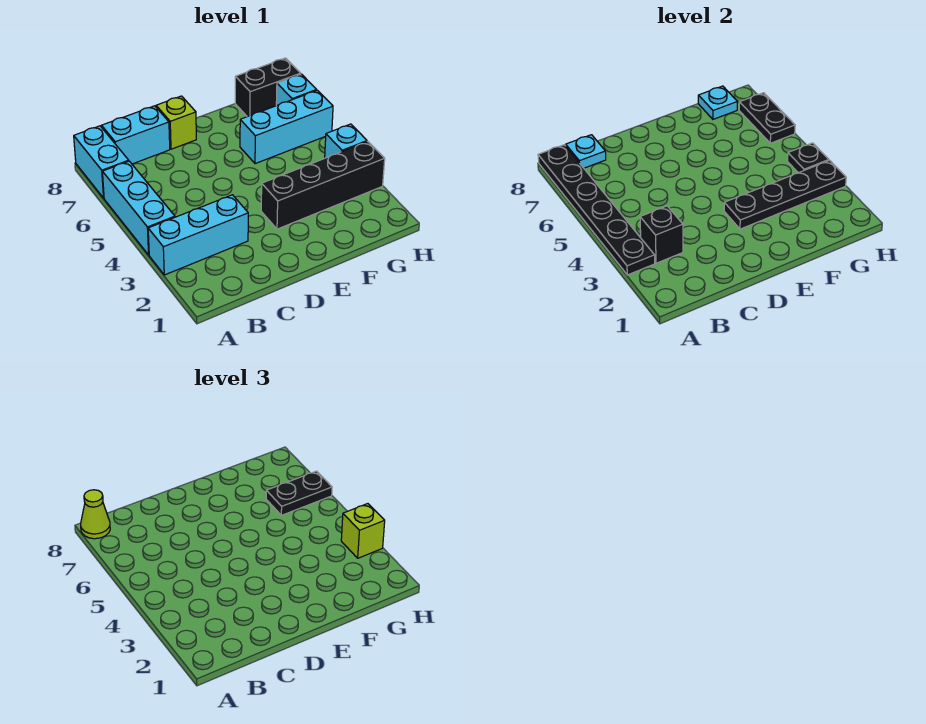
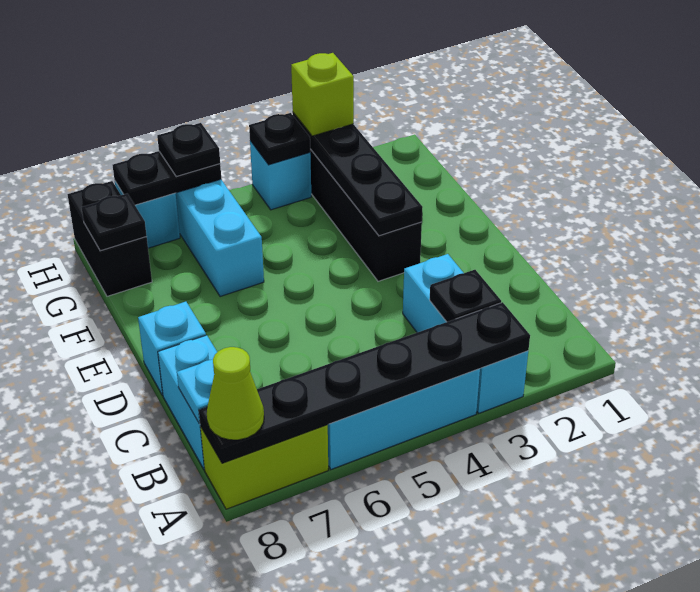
cyan brick A7:A8 level 1 -> lime brick A7:A8 level 1
black brick B3 level 2 -> black plate B3 level 2
lime brick D8 level 1 -> cyan brick D8 level 1
black plate G6:H6 level 3 -> black plate H6 level 3
cyan plate G8 level 2 -> black plate G8 level 2

